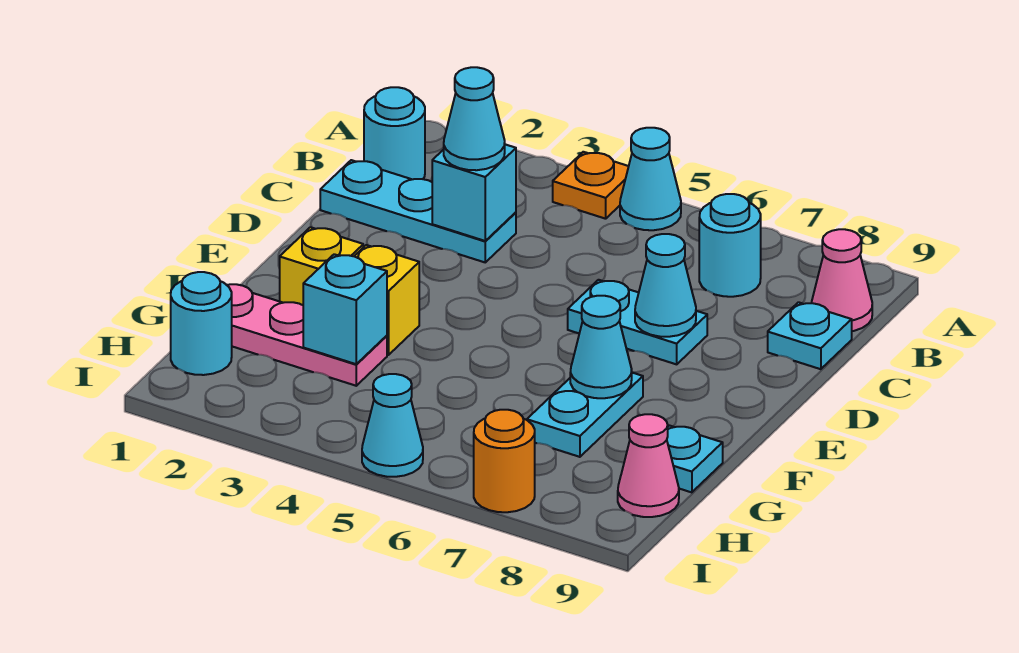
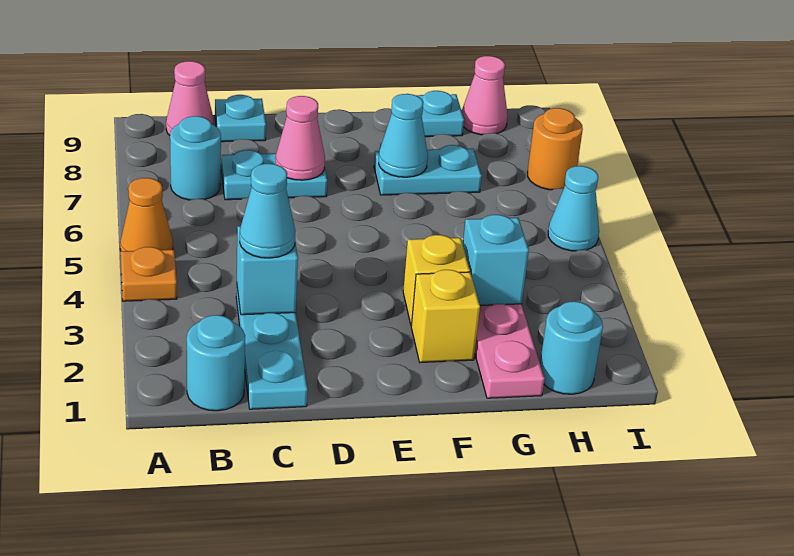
cyan cone A5 level 1 -> orange cone A5 level 1
cyan plate D6:D7 level 1 -> cyan plate C7:D7 level 1
cyan cone D7 level 2 -> pink cone D7 level 2

